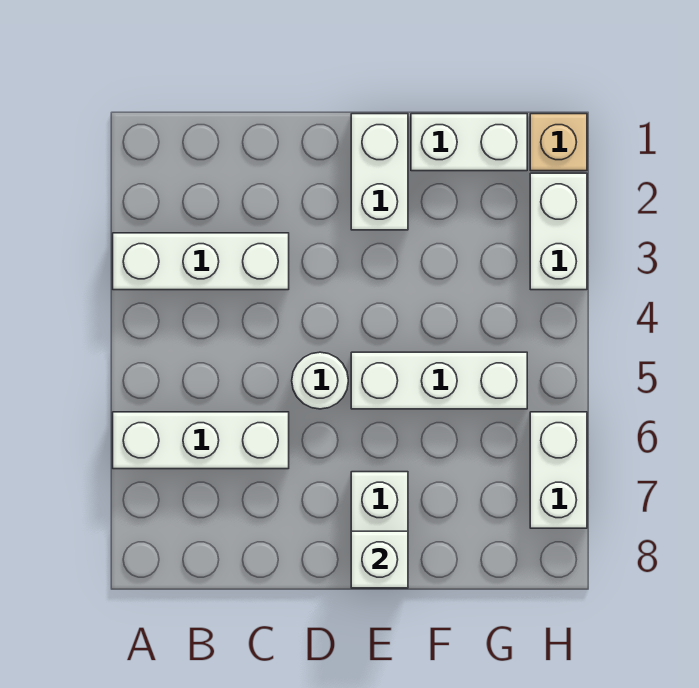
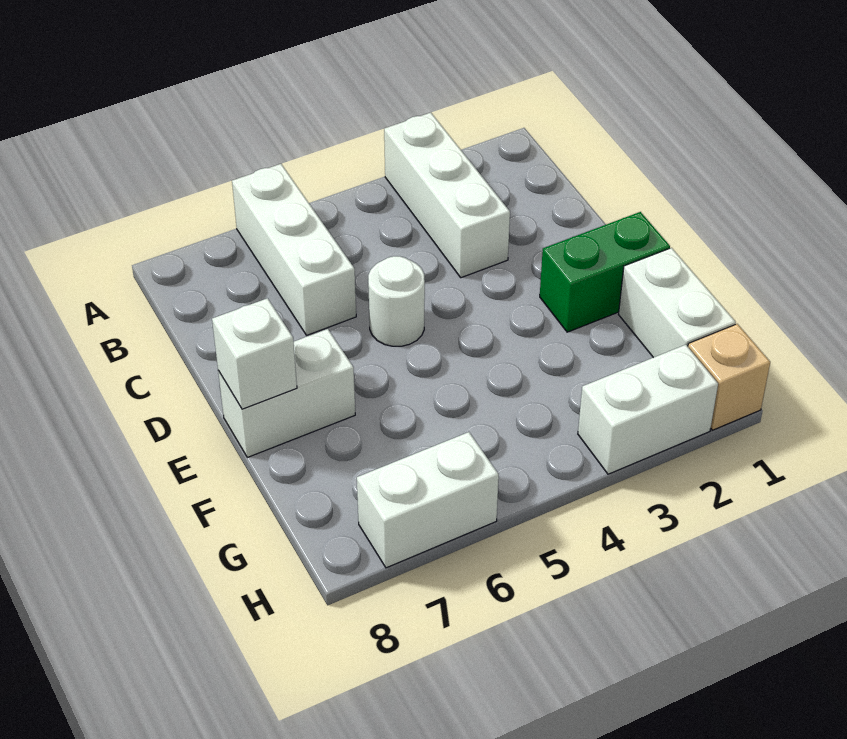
white brick E1:E2 level 1 -> green brick E1:E2 level 1
white brick E5:G5 level 1 -> none

